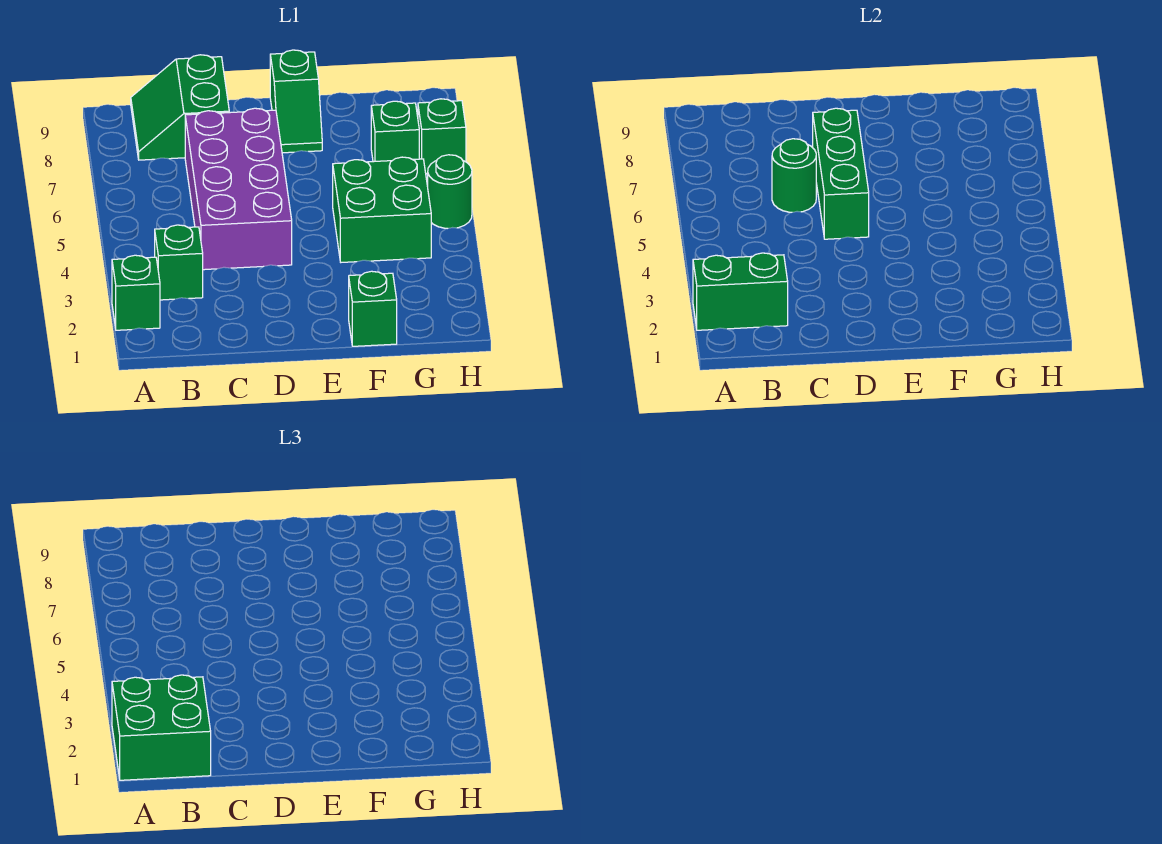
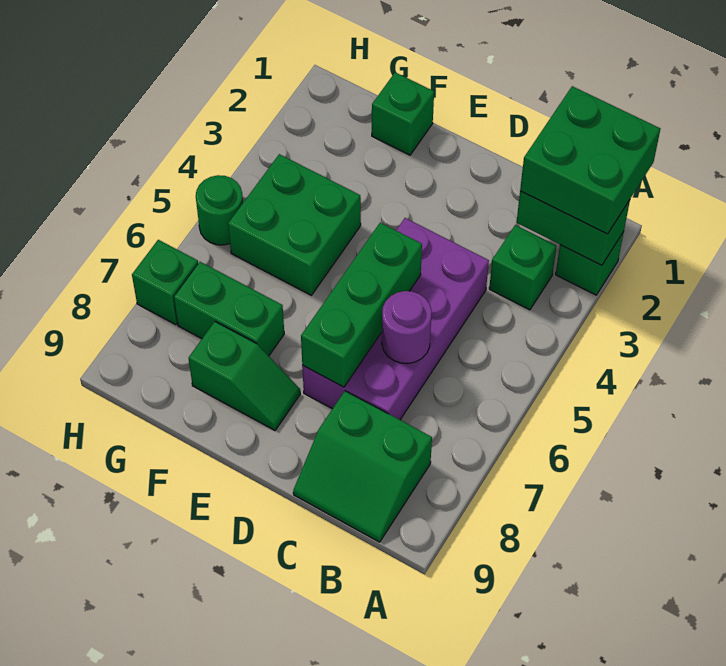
green slope B8:C9 level 1 top C -> green slope B8:C9 level 1 top 8
green round brick C6 level 2 -> purple round brick C6 level 2
green slope E8:E9 level 1 top 9 -> green slope E8:F8 level 1 top F
green brick G7 level 1 -> green brick F7:G7 level 1

